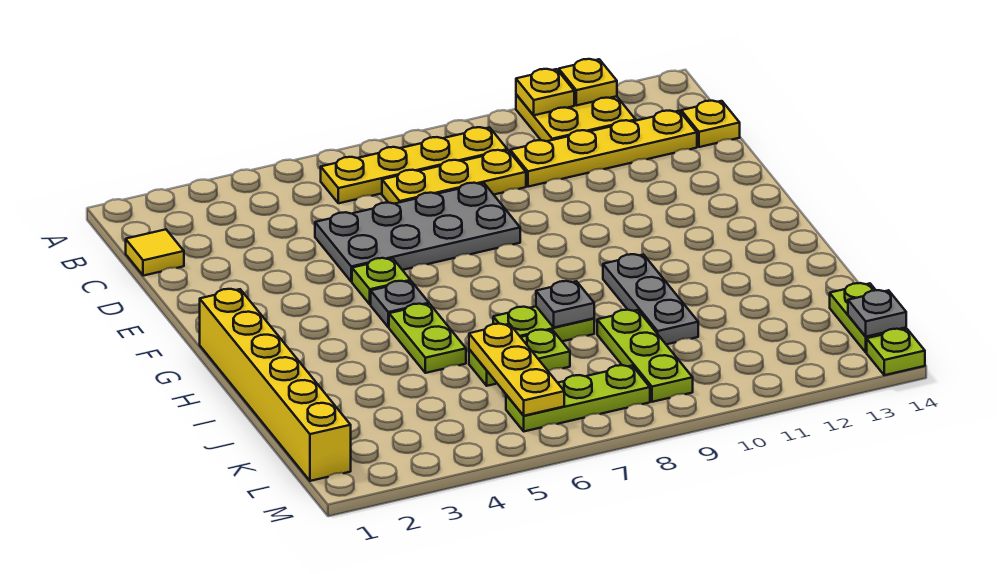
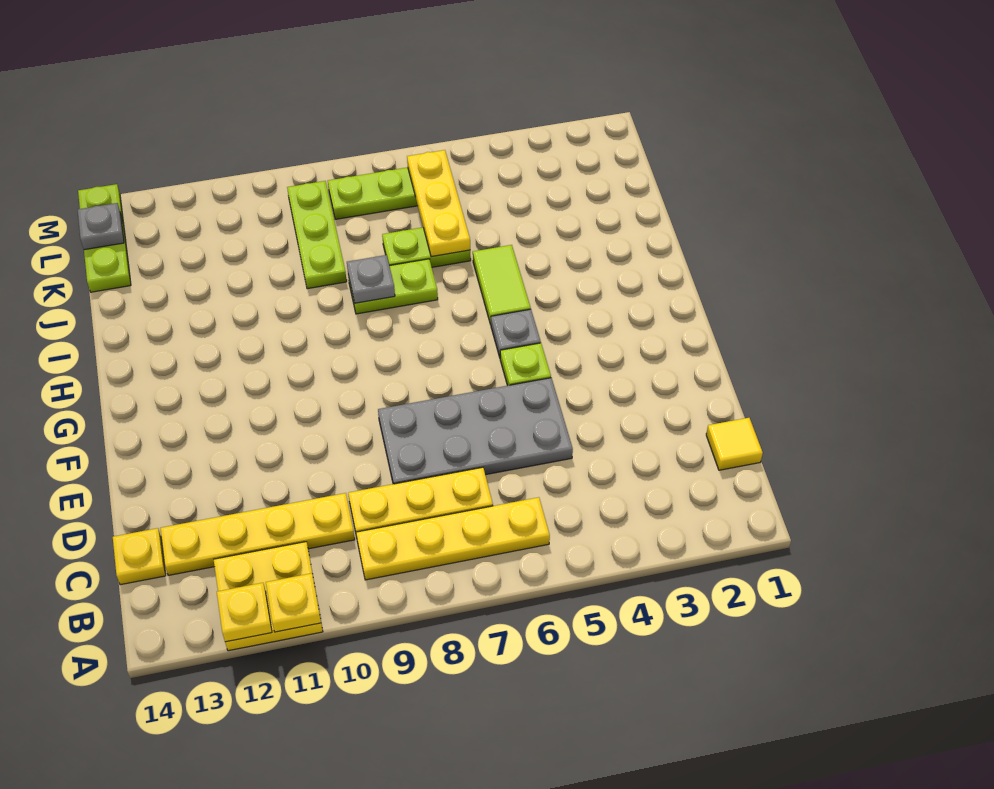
yellow brick G1:L1 level 1 -> none
lime plate H5:I5 level 1 -> lime tile H5:I5 level 1
grey plate H10:J10 level 1 -> none

